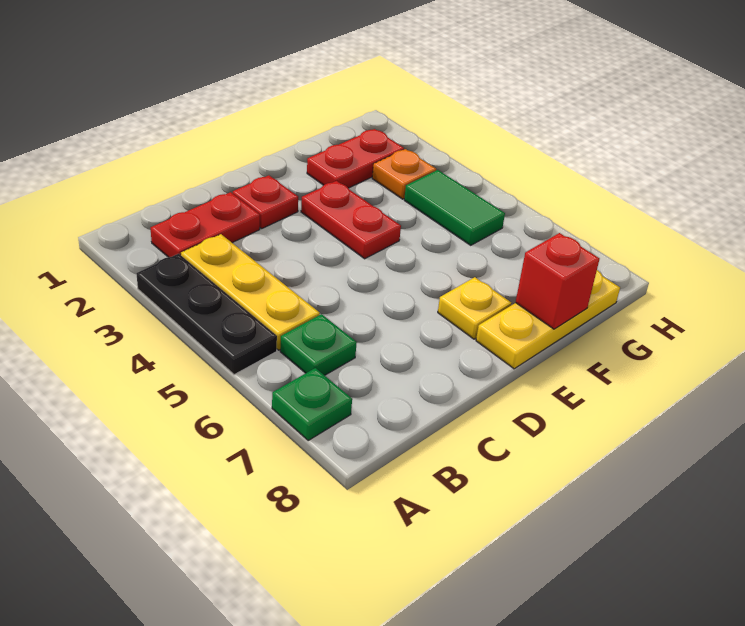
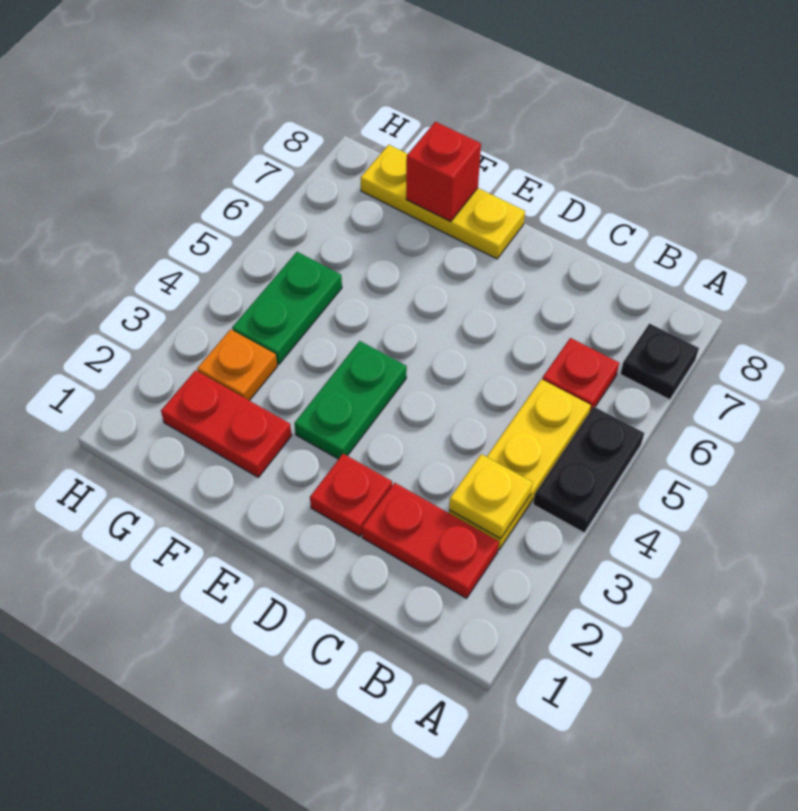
black plate A3:A5 level 1 -> black plate A4:A5 level 1
green plate A7 level 1 -> black plate A7 level 1
green plate B6 level 1 -> red plate B6 level 1
red plate E3:E4 level 1 -> green plate E3:E4 level 1
yellow plate E7 level 1 -> yellow plate B3 level 2
green tile G4:G5 level 1 -> green plate G4:G5 level 1

